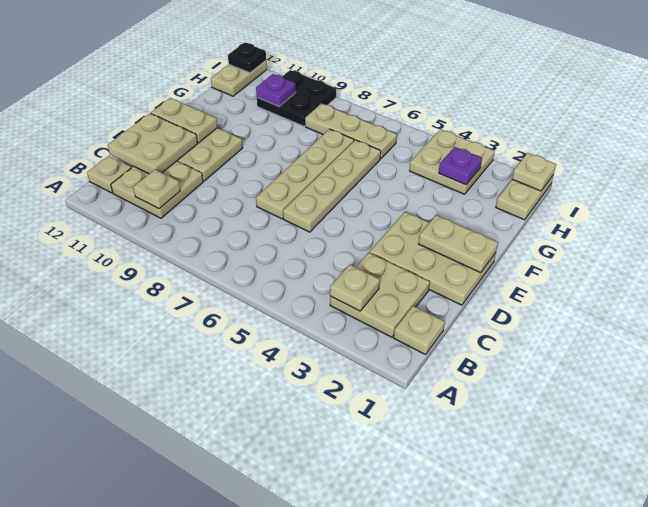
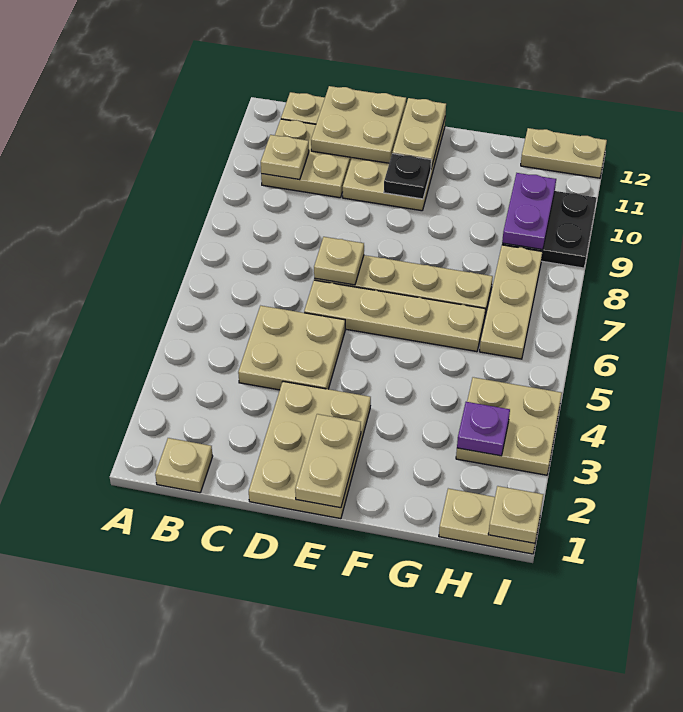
tan plate B2:C3 level 1 -> tan plate C4:D5 level 1
tan plate B3 level 2 -> tan plate D7 level 2
purple plate H10 level 2 -> purple plate H9:H10 level 2
black plate I12 level 2 -> black plate E10 level 2

